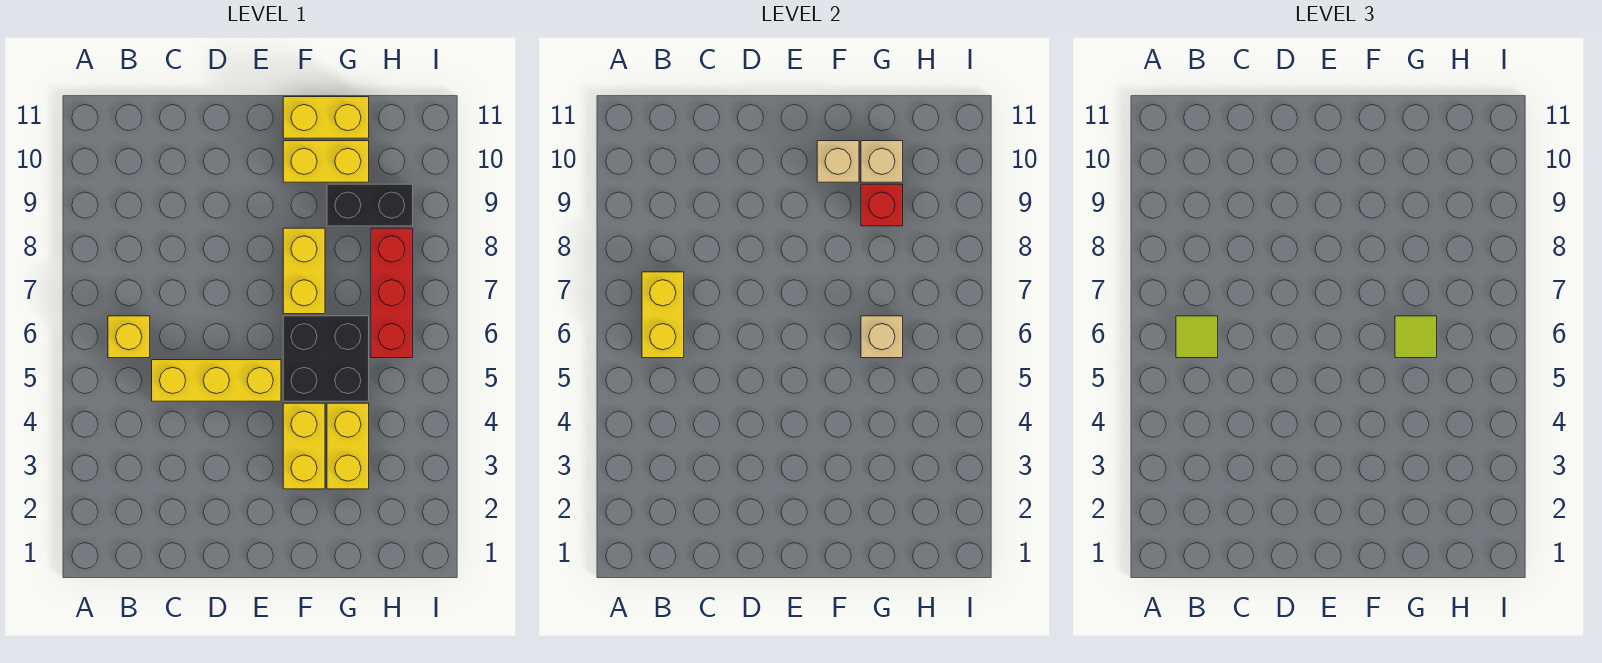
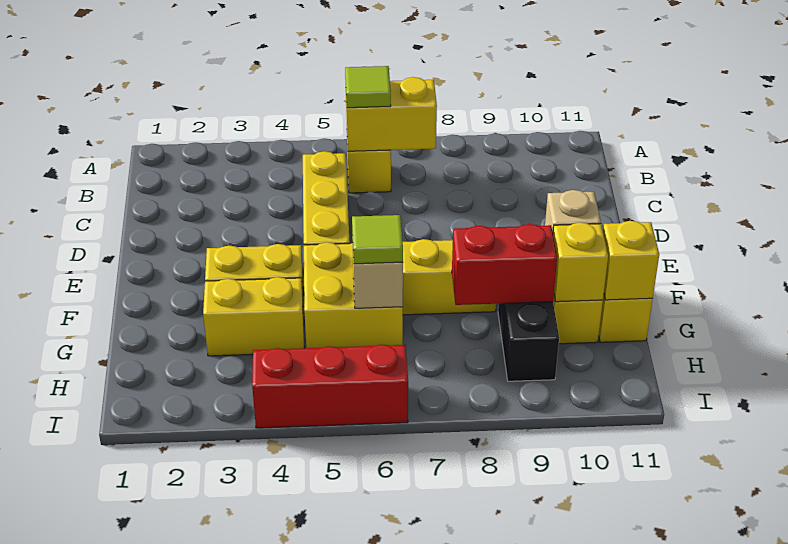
black brick F5:G6 level 1 -> yellow brick F5:G6 level 1
red brick G9 level 2 -> red brick G8:G9 level 2
tan brick G10 level 2 -> yellow brick G10 level 2
none -> yellow brick G11 level 2
red brick H6:H8 level 1 -> red brick I4:I6 level 1

